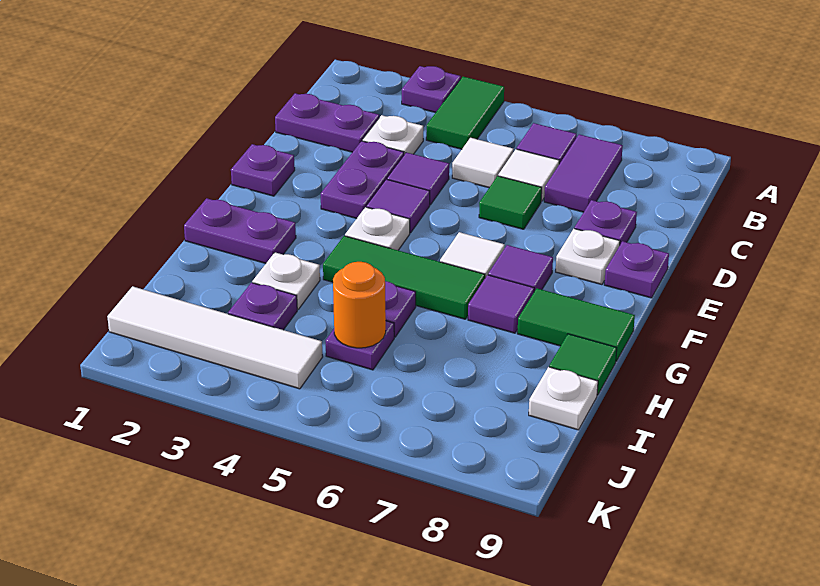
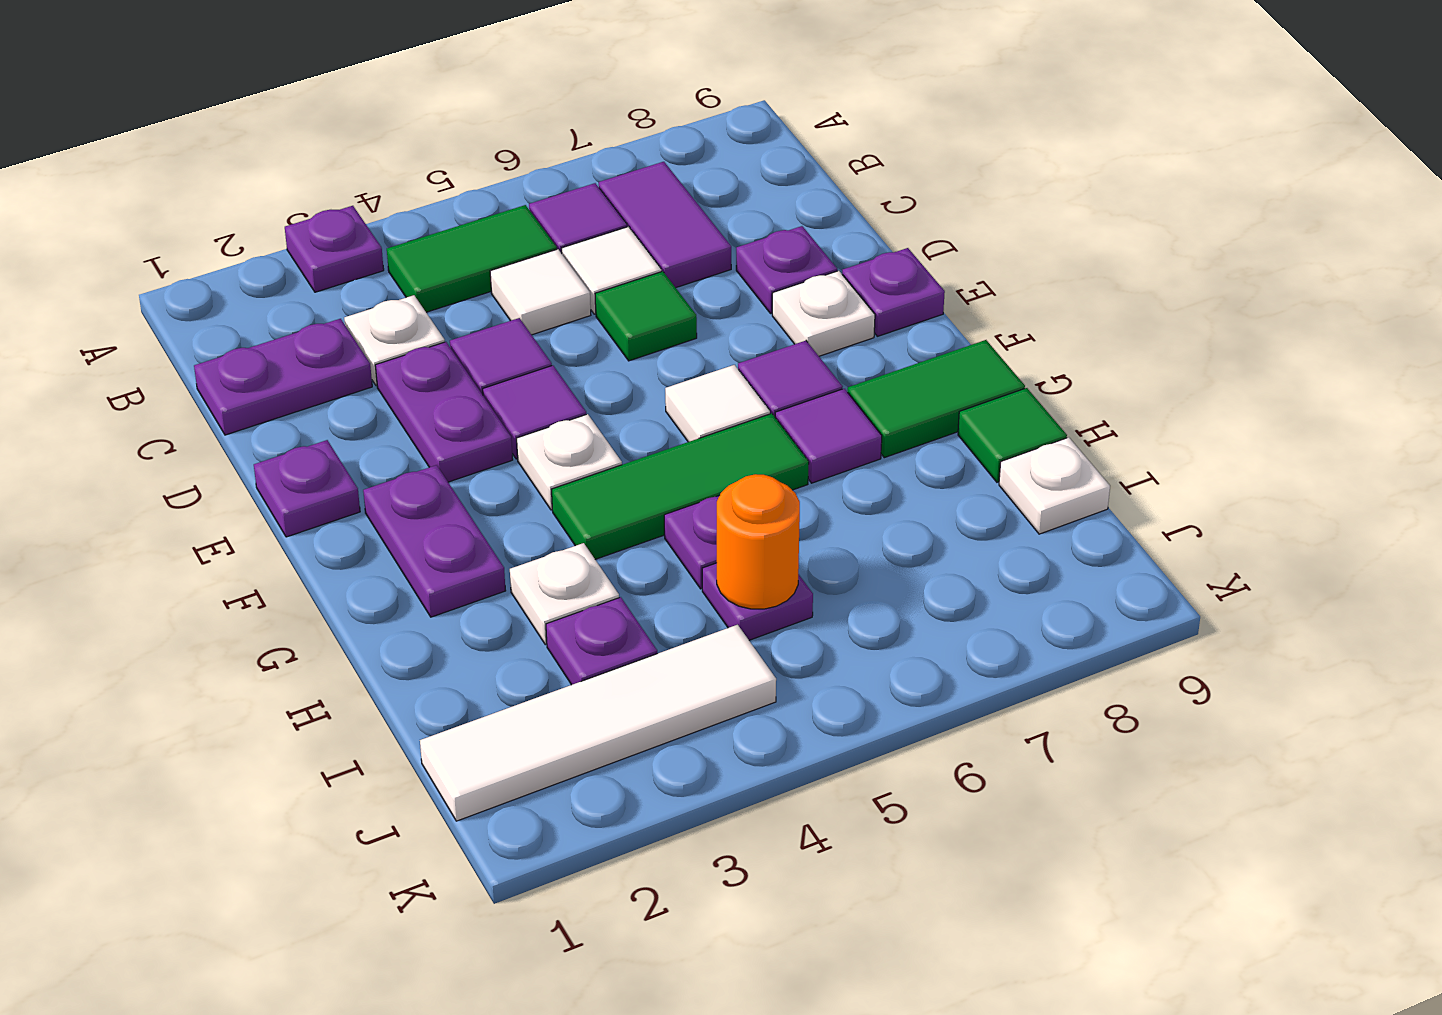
green tile A4:B4 level 1 -> green tile B4:B5 level 1
purple plate G1:G2 level 1 -> purple plate F2:G2 level 1

